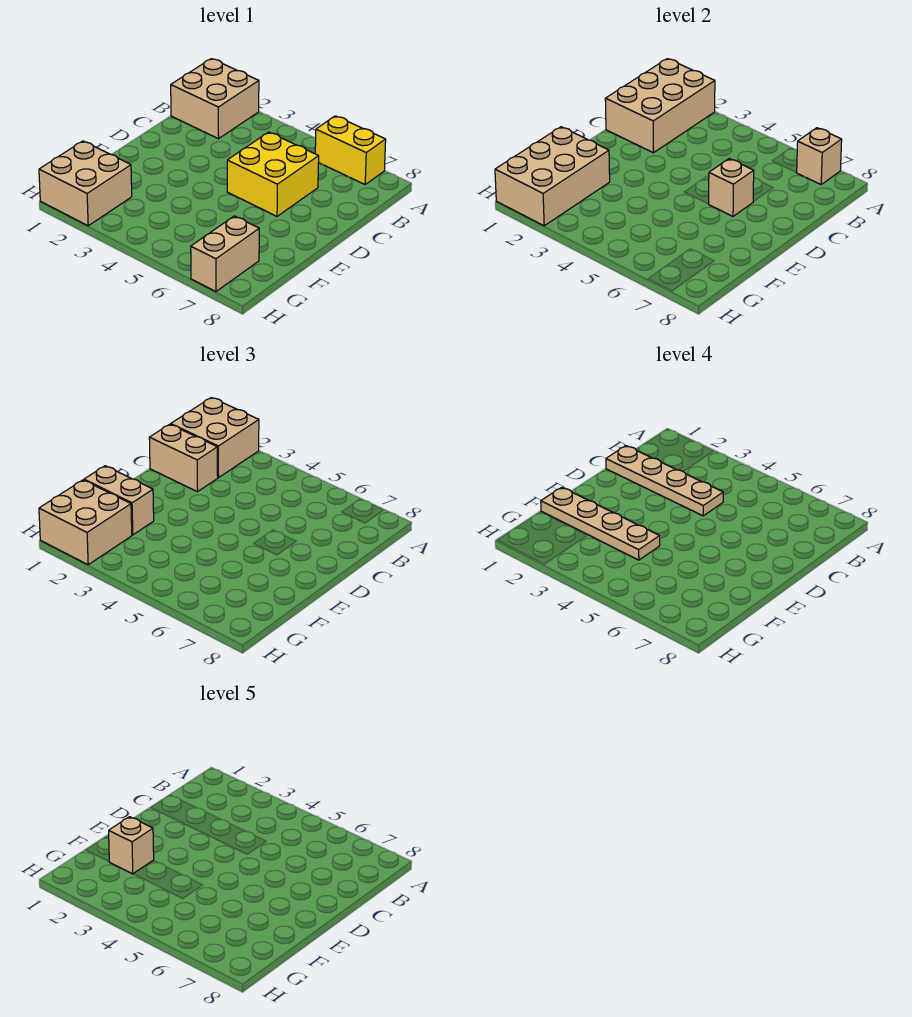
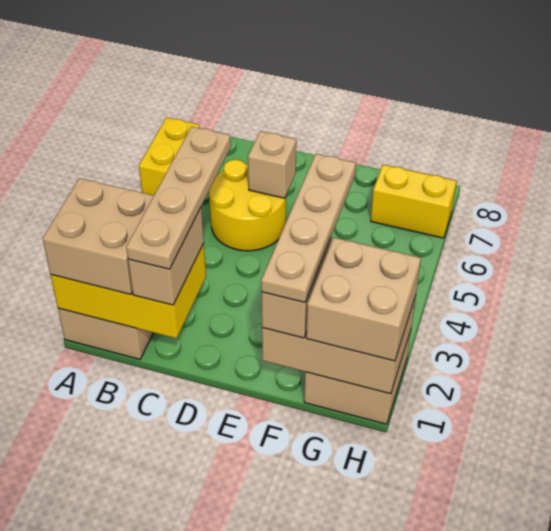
tan brick A1:C2 level 2 -> yellow brick A1:C2 level 2
tan brick A7 level 2 -> none
yellow brick C5:D6 level 1 -> yellow round brick C5:D6 level 1
tan brick F2 level 5 -> none
tan brick G7:H7 level 1 -> yellow brick G7:H7 level 1

